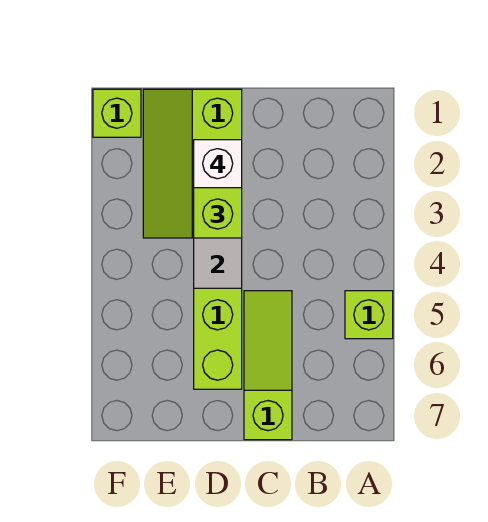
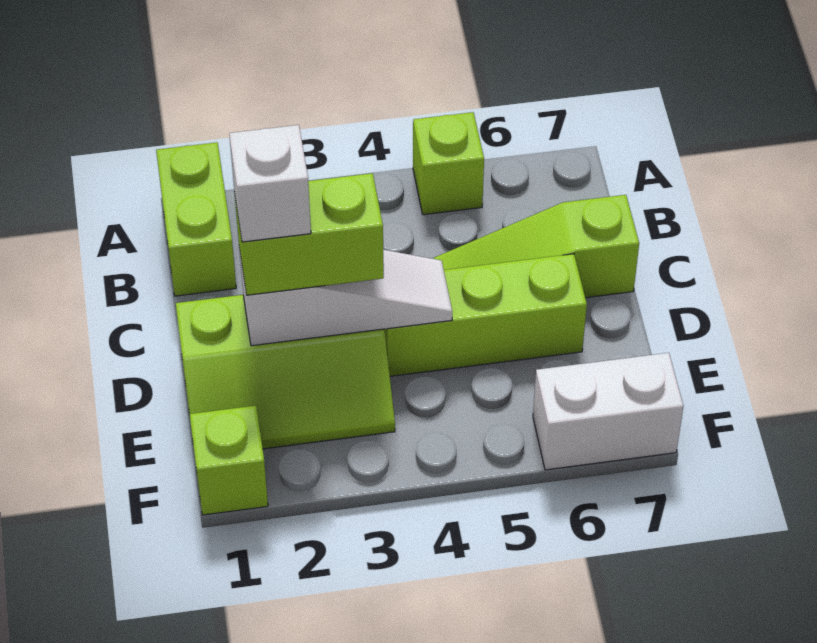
none -> lime brick A1:B1 level 1
none -> white brick F6:F7 level 1

